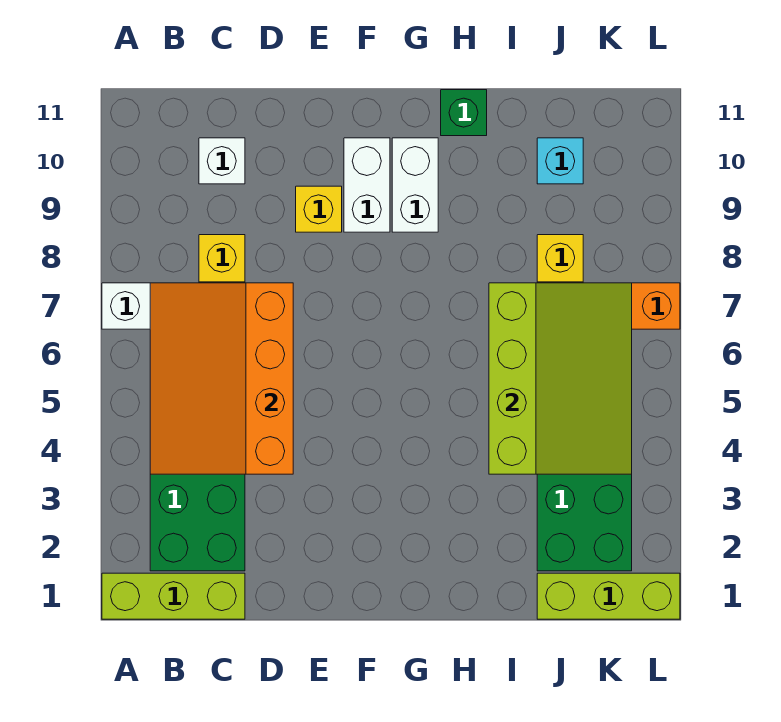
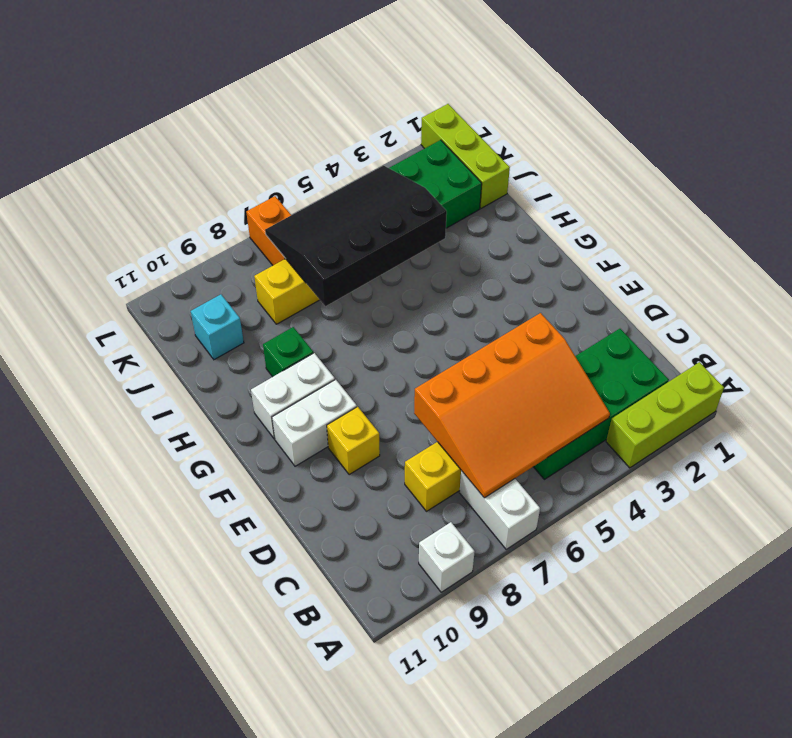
lime brick A1:C1 level 1 -> lime brick A1:A3 level 1
white brick C10 level 1 -> white brick A9 level 1
green brick H11 level 1 -> green brick H9 level 1
lime slope I4:K7 level 2 top I -> black slope I4:K7 level 2 top I

